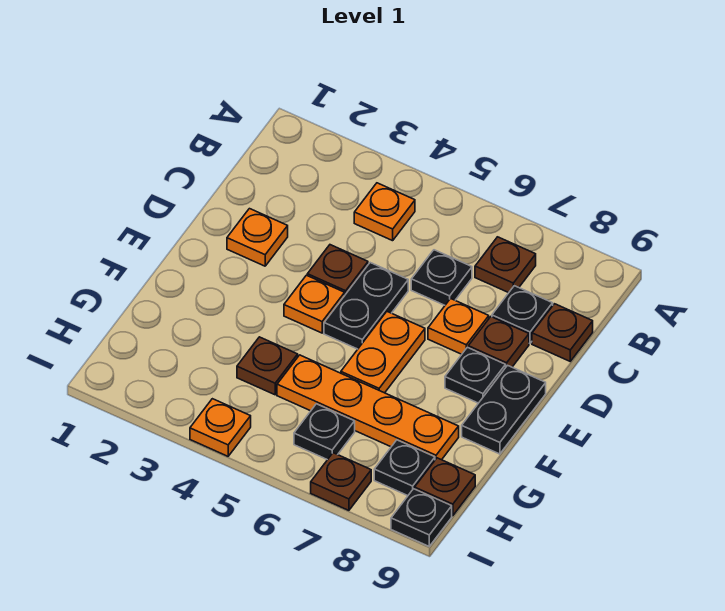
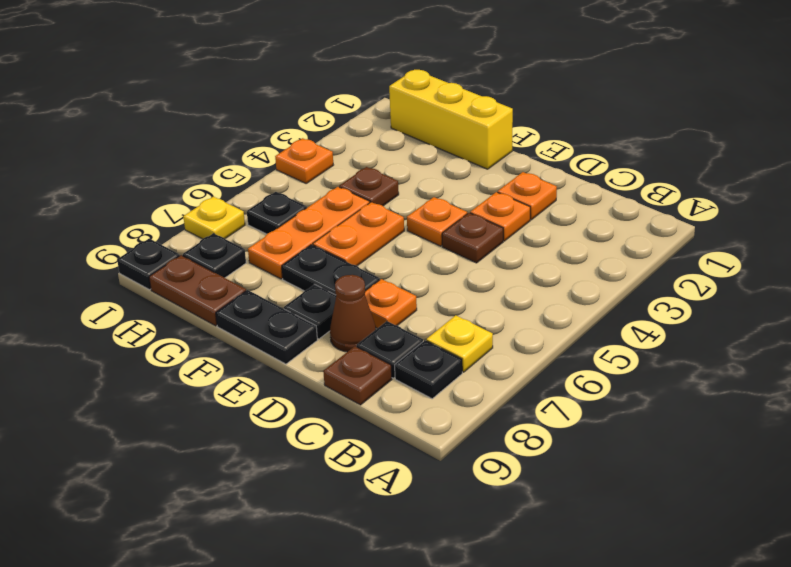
orange plate B4 level 1 -> orange plate D3 level 1
brown plate B7 level 1 -> yellow plate B7 level 1
black plate C6 level 1 -> black plate B8 level 1
black plate D5:E5 level 1 -> black plate E7:F7 level 1
brown plate D8 level 1 -> brown cone D8 level 1
orange plate E6:F6 level 1 -> orange plate F5:F6 level 1
none -> yellow brick F1:H1 level 1
orange plate G5:G8 level 1 -> orange plate G5:G7 level 1
brown plate H9 level 1 -> brown plate G9:H9 level 1
brown plate I7 level 1 -> yellow plate I7 level 1

